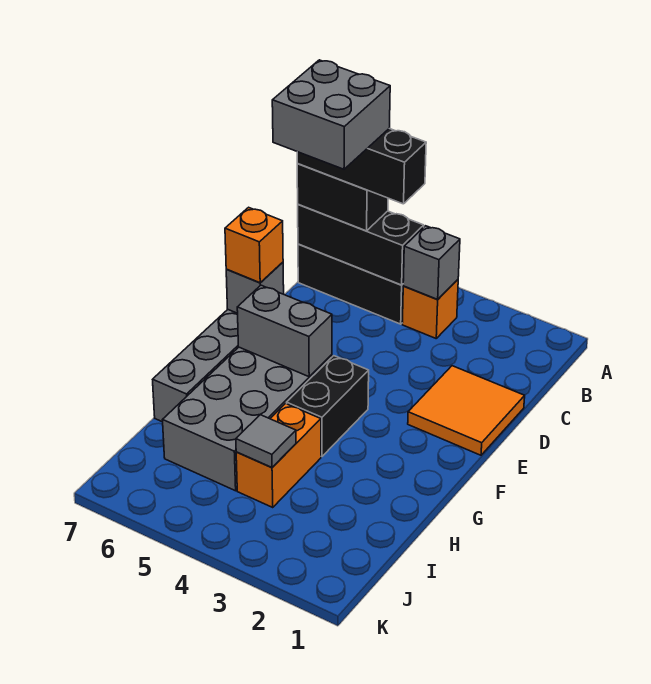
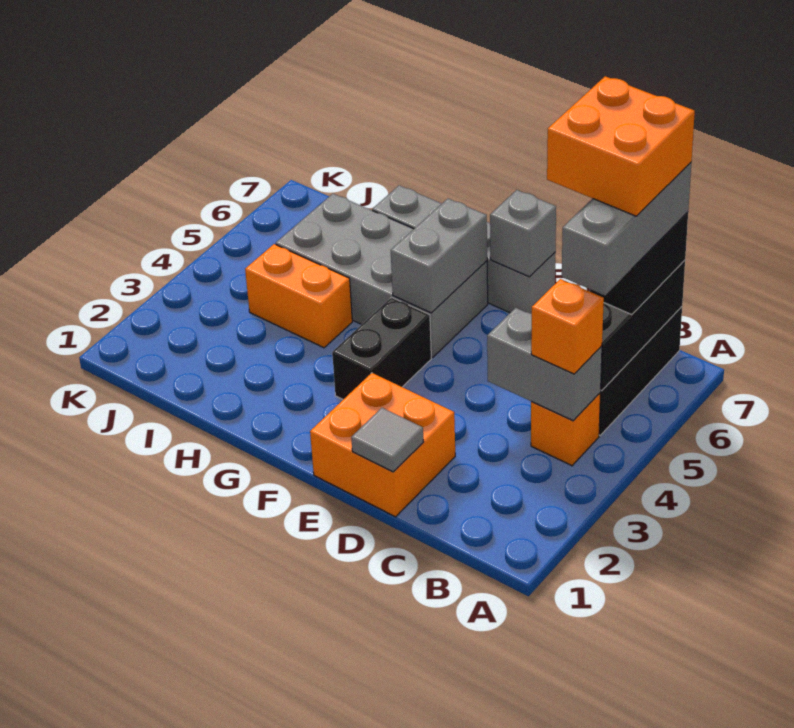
grey brick B4 level 2 -> grey brick B4:C4 level 2
black brick B5:B7 level 4 -> grey brick B5:B7 level 4
grey brick B6:C7 level 5 -> orange brick B6:C7 level 5
orange tile D1:E2 level 1 -> orange brick D1:E2 level 1
orange brick E7 level 3 -> orange brick B4 level 3
black brick F4:G4 level 1 -> black brick F3:F4 level 1
grey tile I4 level 2 -> grey tile D1 level 2

